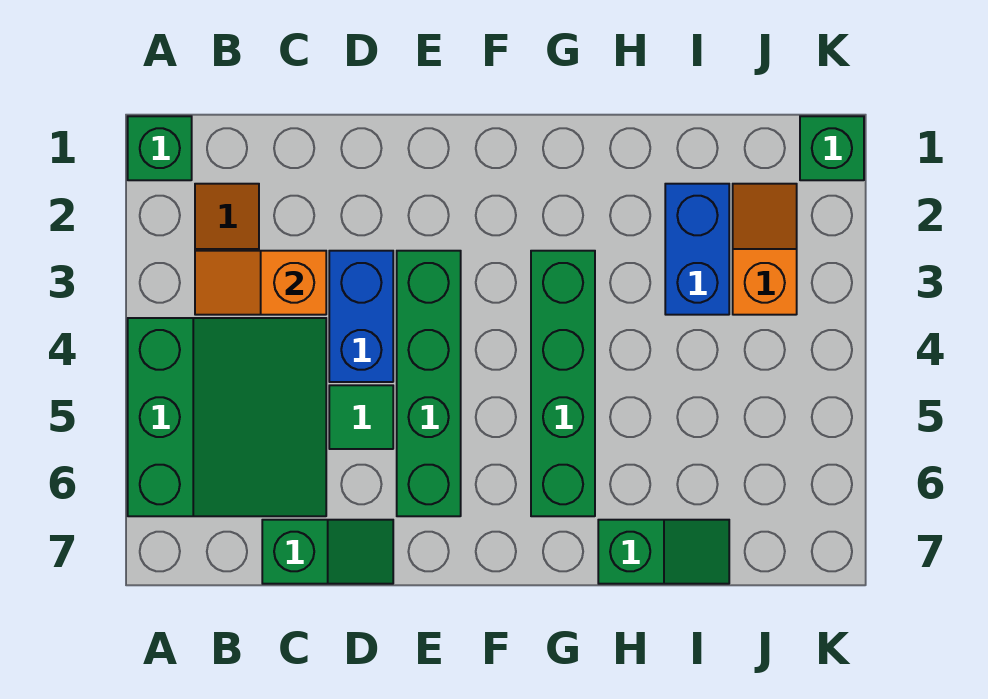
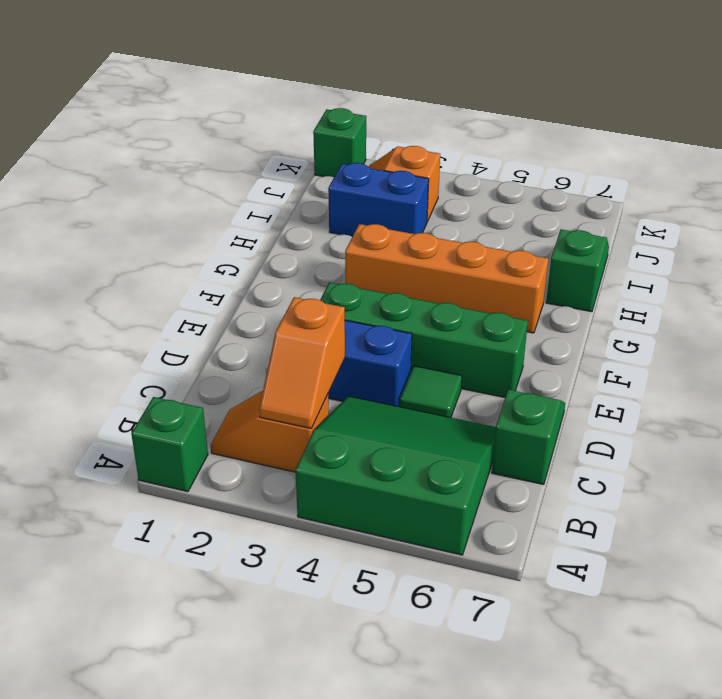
green brick G3:G6 level 1 -> orange brick G3:G6 level 1

